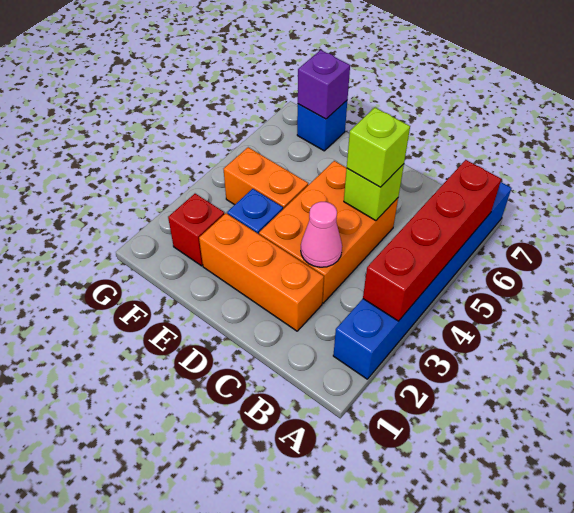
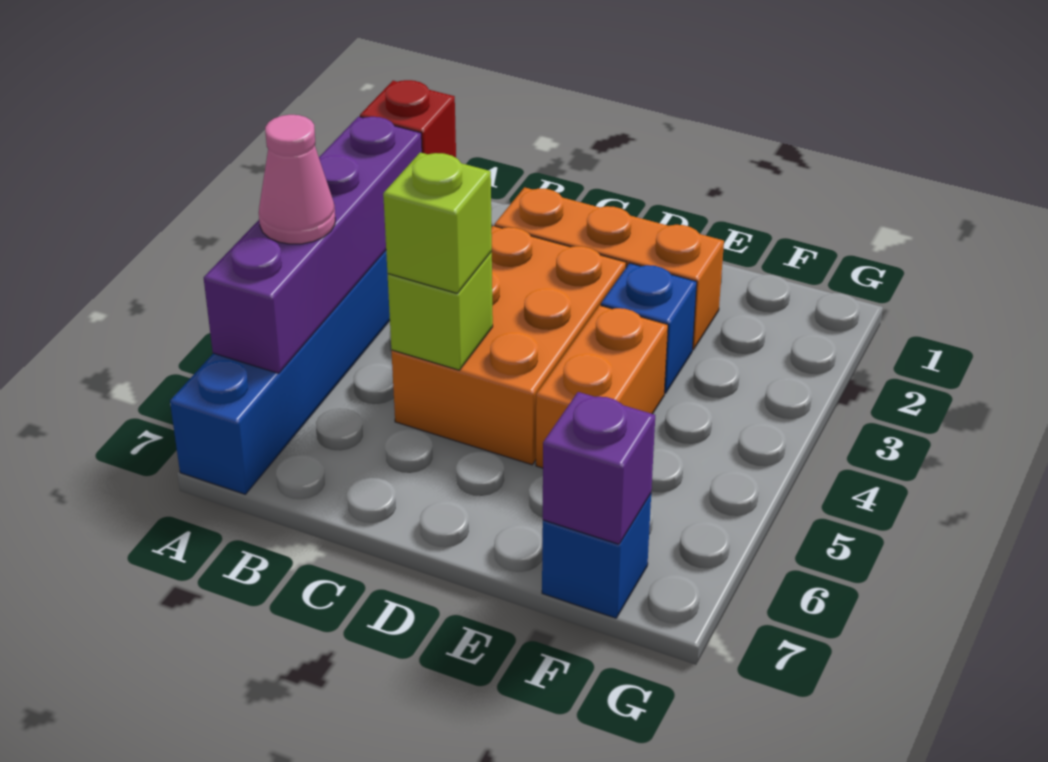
red brick A3:A6 level 2 -> purple brick A3:A6 level 2
pink cone C3 level 2 -> pink cone A5 level 3
orange brick E4:F4 level 1 -> orange brick E4:E5 level 1
red brick F2 level 1 -> red brick A2 level 2

